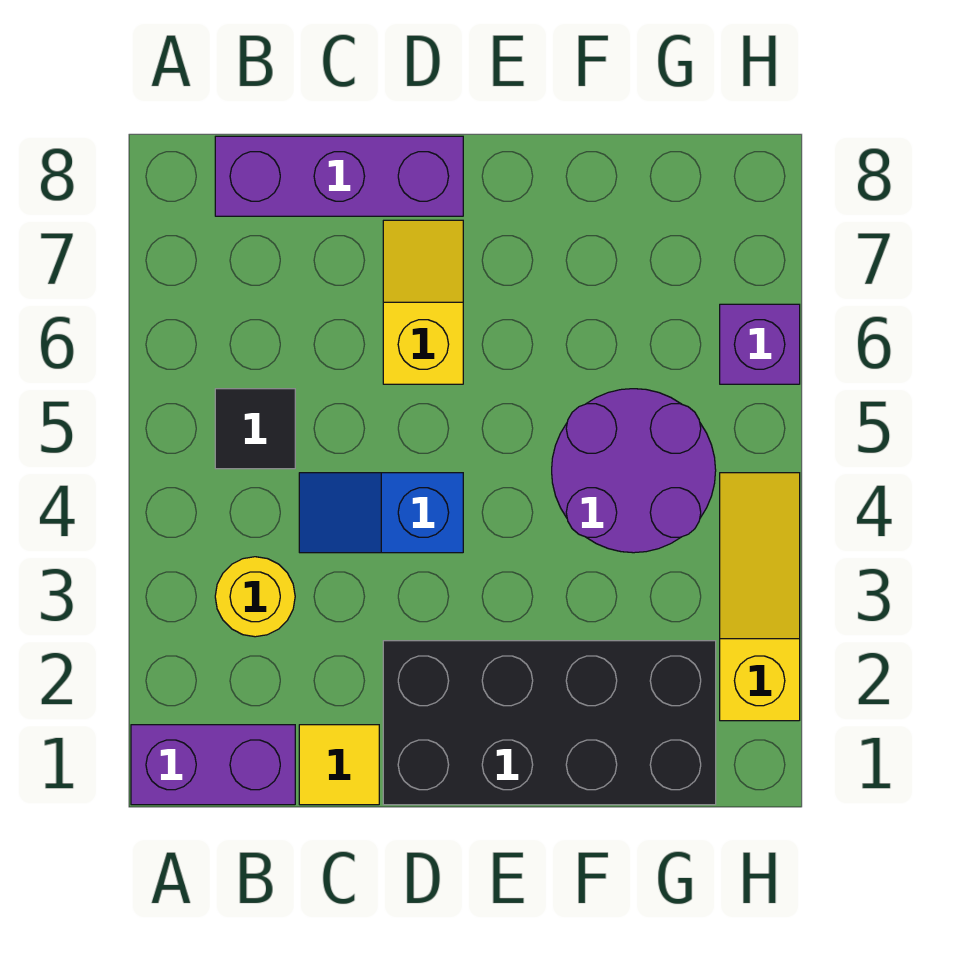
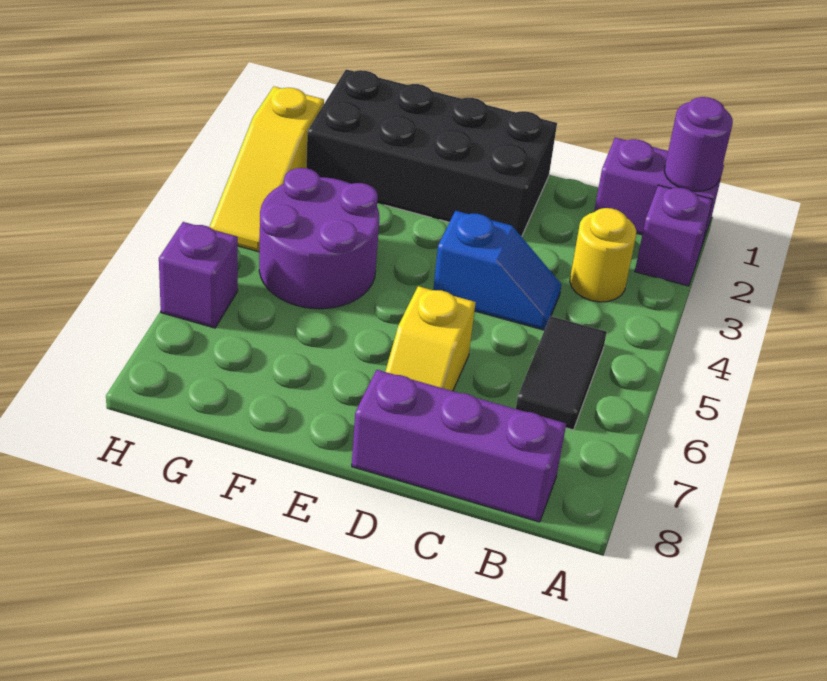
none -> purple round brick A1 level 2
none -> purple brick A2 level 1
black tile B5 level 1 -> black tile B5:B6 level 1
yellow tile C1 level 1 -> none

